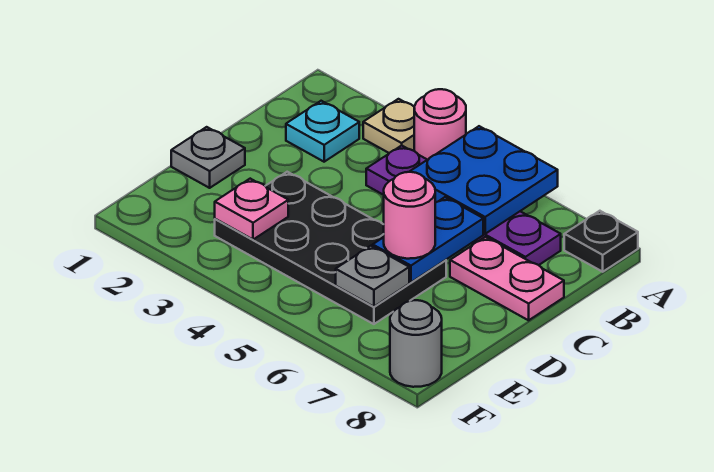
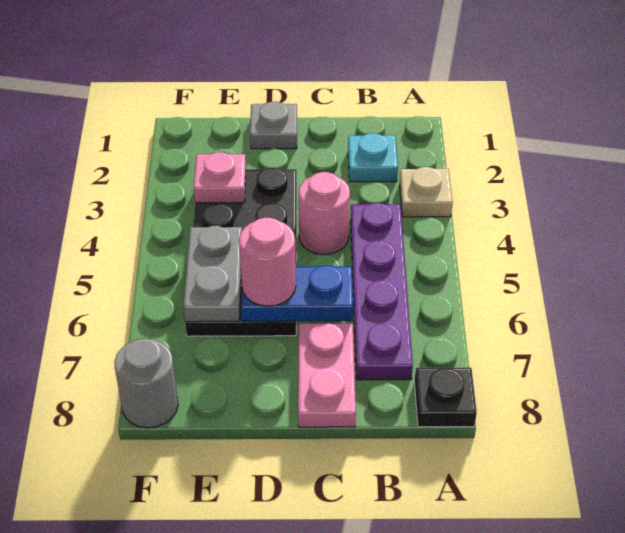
pink round brick A4 level 1 -> pink round brick C4 level 1
blue plate A5:B6 level 2 -> none
grey plate E6 level 2 -> grey plate E5:E6 level 2

